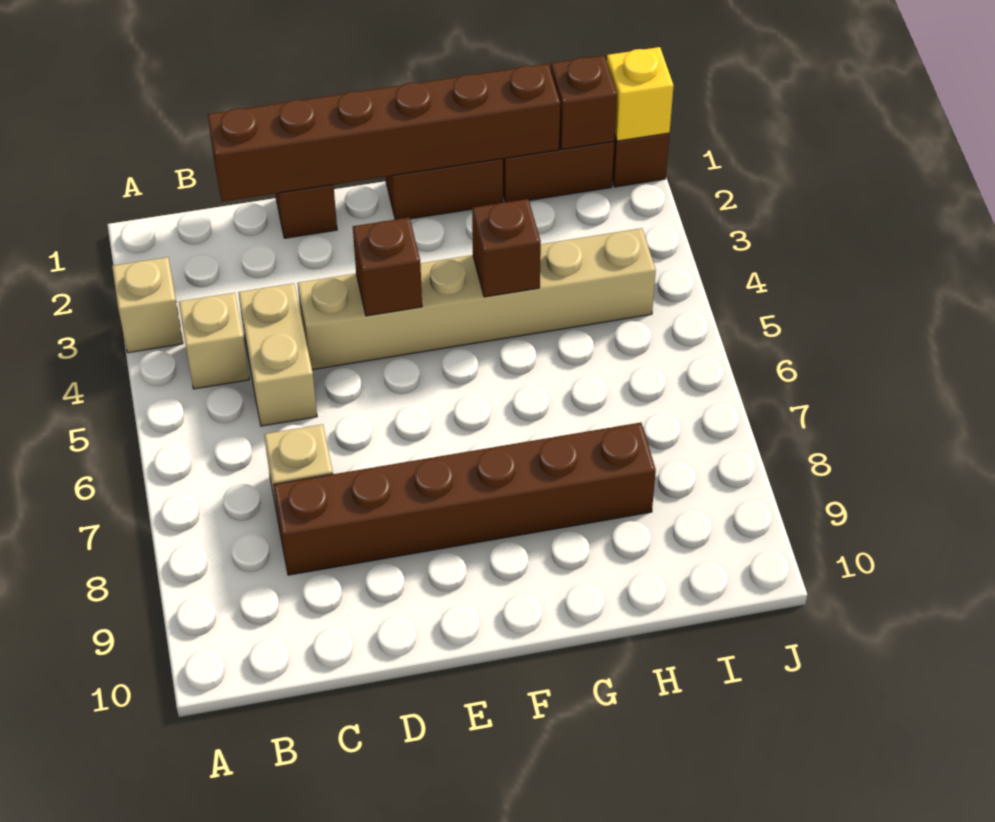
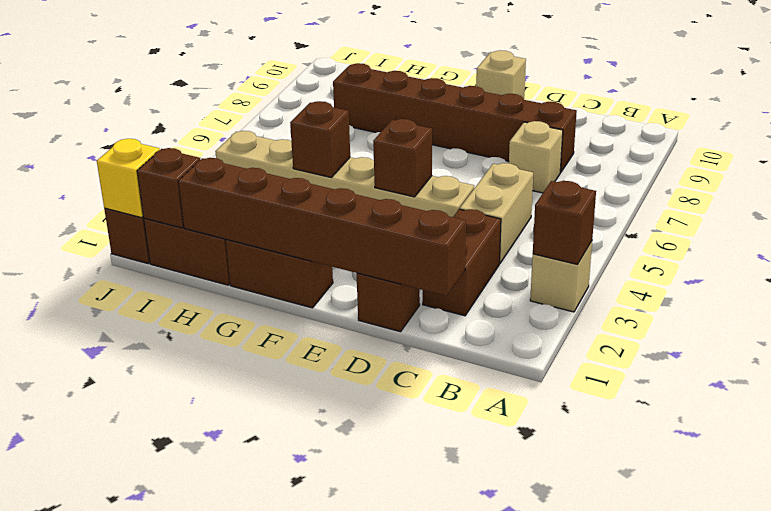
none -> brown brick A3 level 2
tan brick B4 level 1 -> tan brick E10 level 1
none -> brown brick C2:C3 level 1

